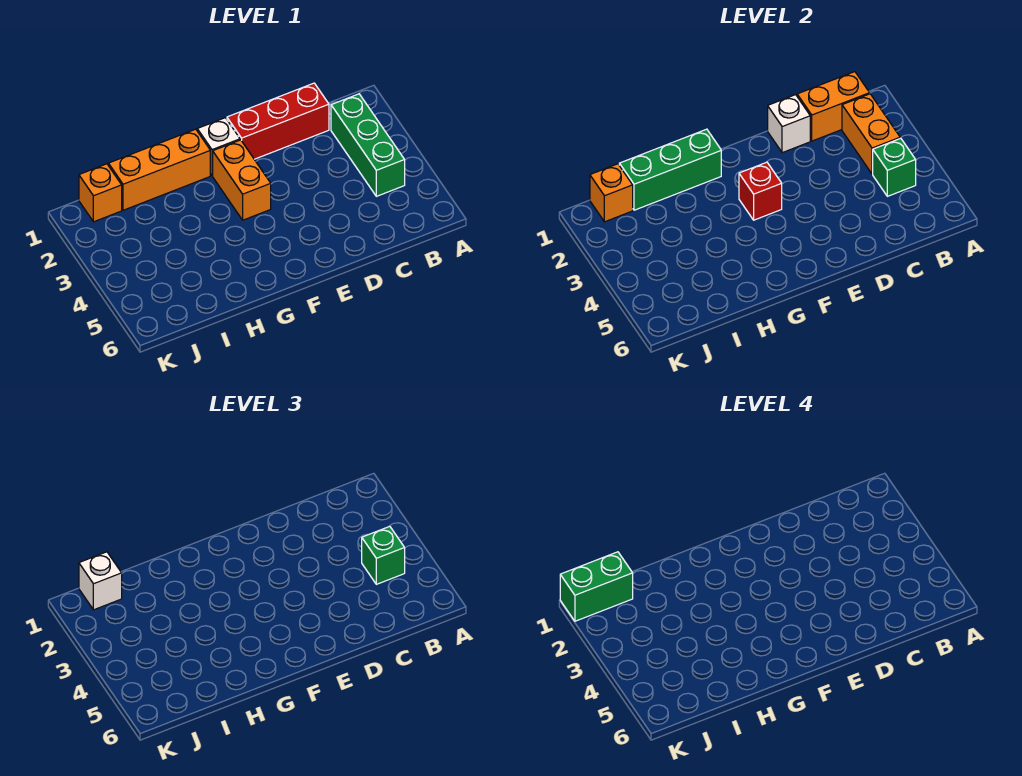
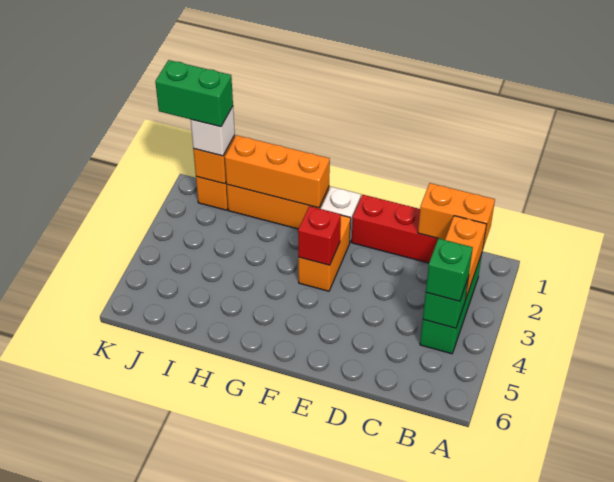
white brick D1 level 2 -> none
green brick G1:I1 level 2 -> orange brick G1:I1 level 2

